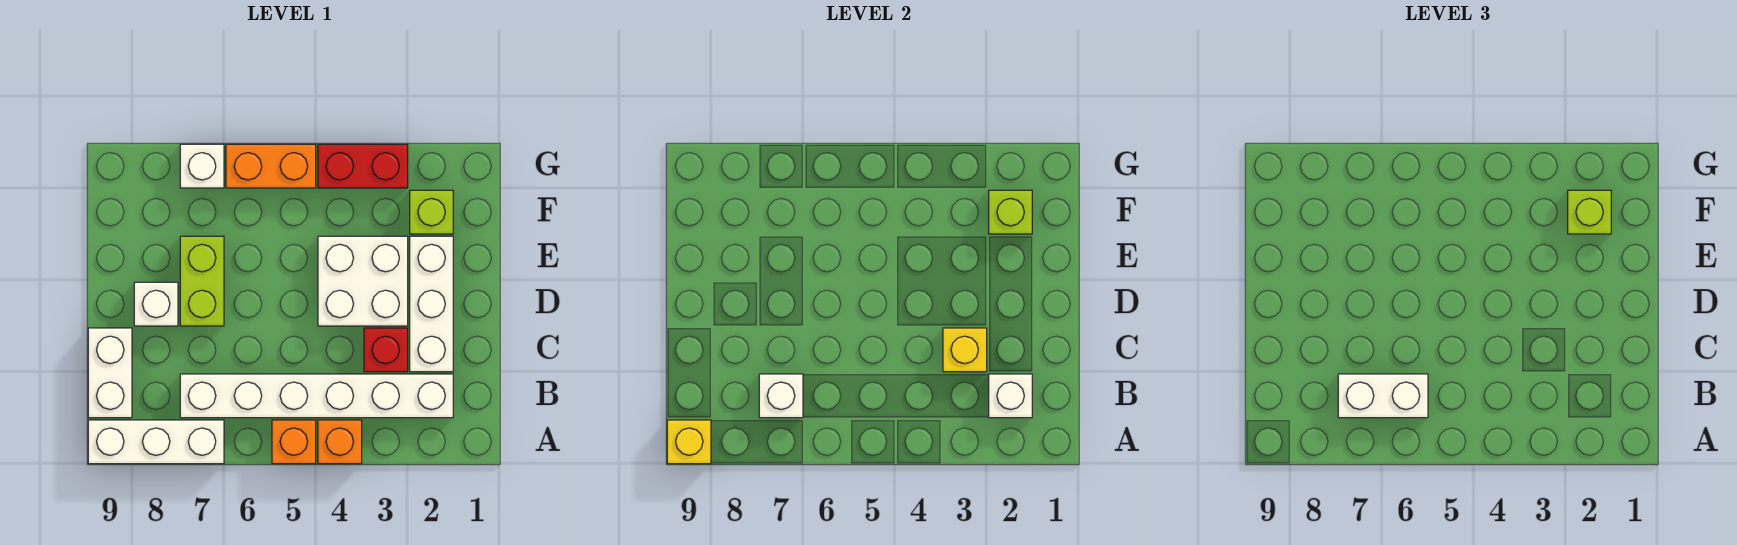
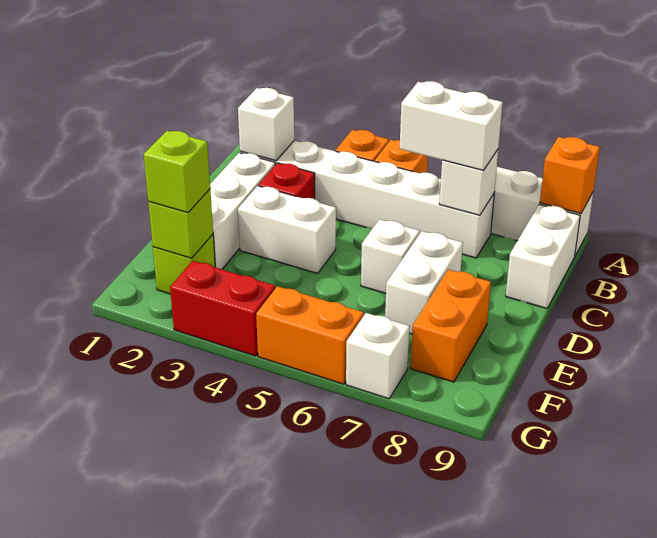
yellow brick A9 level 2 -> orange brick A9 level 2
yellow brick C3 level 2 -> none
white brick D3:E4 level 1 -> white brick D3:D4 level 1
lime brick D7:E7 level 1 -> white brick D7:E7 level 1
white brick D8 level 1 -> white brick D6 level 1
none -> orange brick E8:F8 level 1

